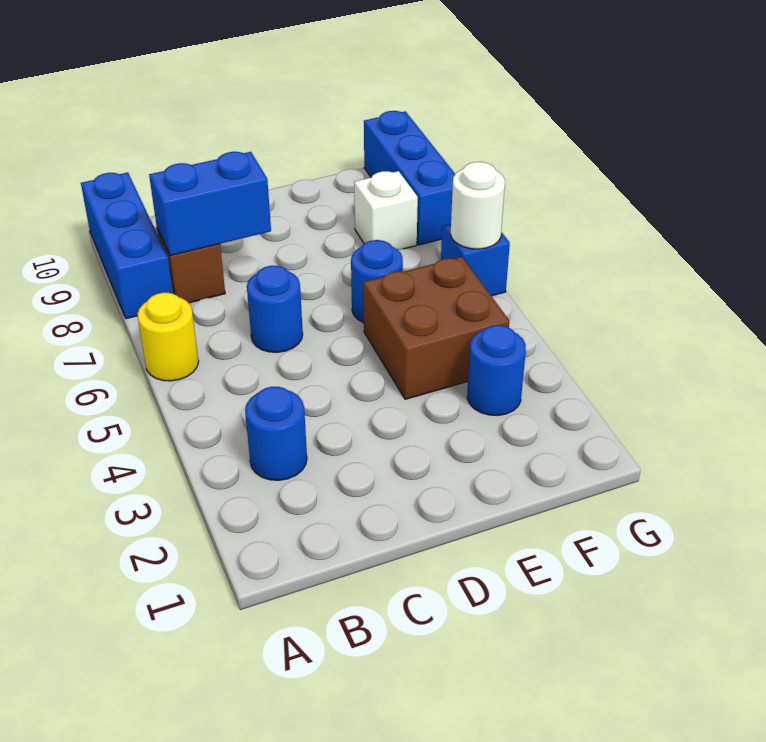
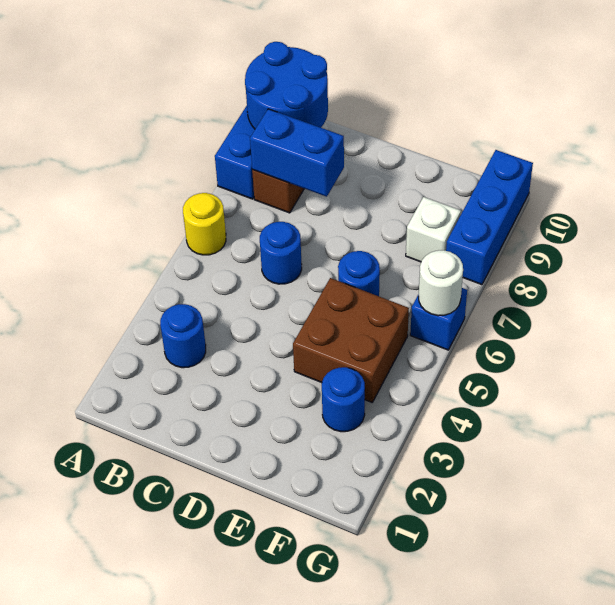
none -> blue round brick A9:B10 level 2

